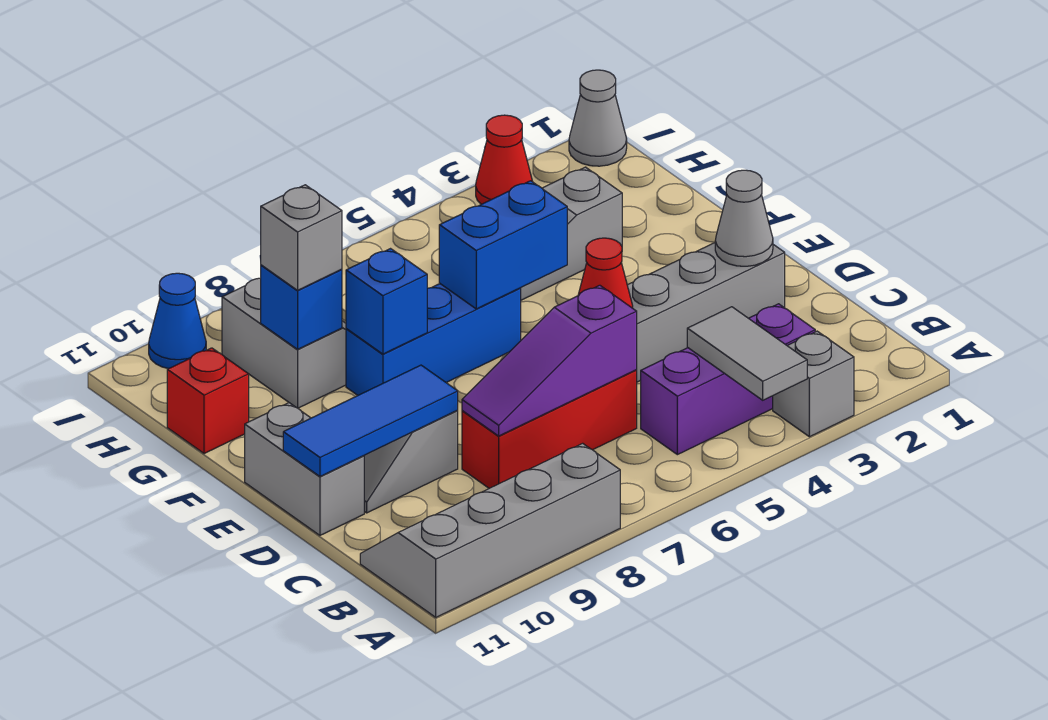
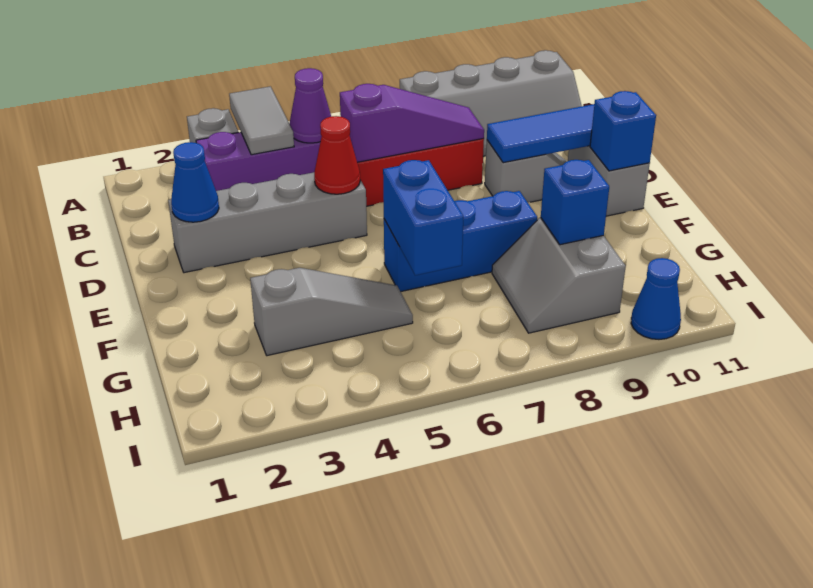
none -> purple cone B5 level 2
grey cone D2 level 2 -> blue cone D2 level 2
blue brick F5:F6 level 2 -> blue brick F6:G6 level 2
blue brick F8 level 2 -> blue brick E11 level 2
grey brick G9 level 3 -> none
red brick G11 level 1 -> none
grey cone I1 level 1 -> none
red cone I3 level 1 -> none

